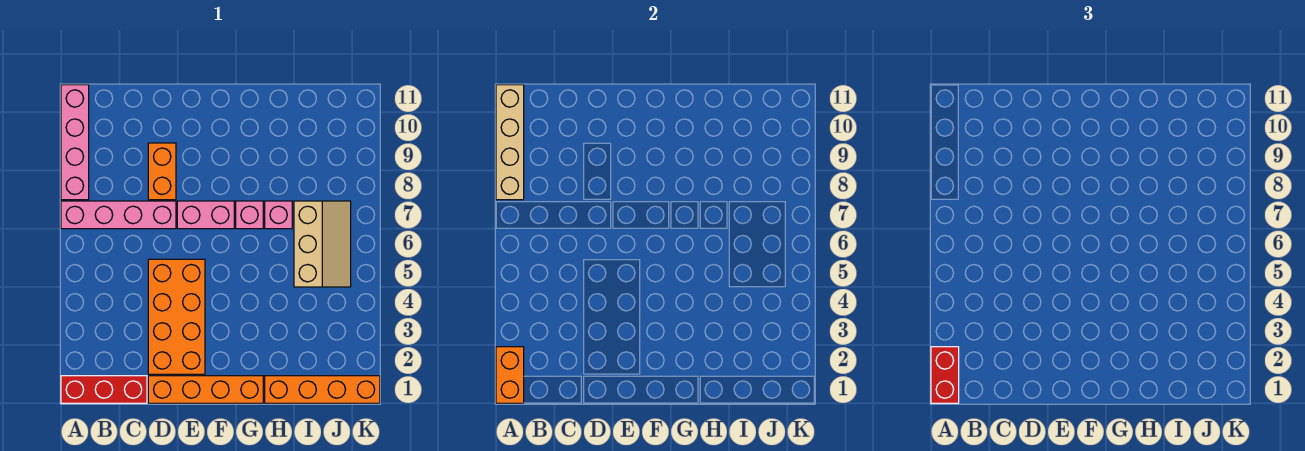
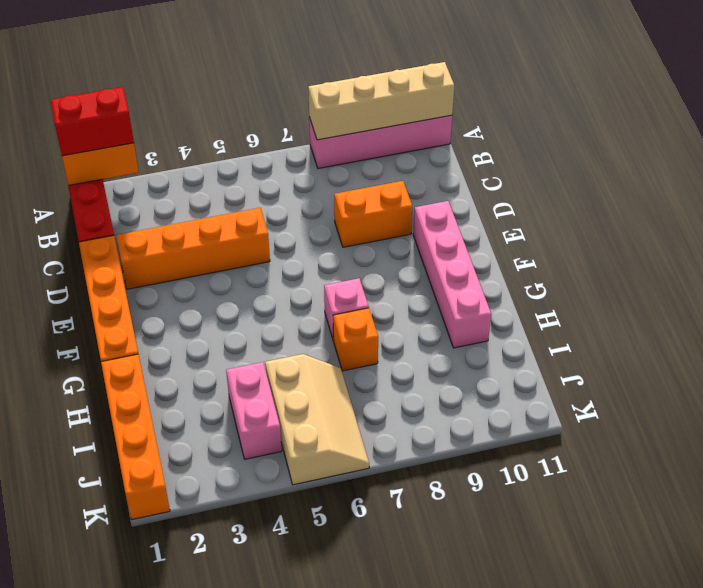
pink brick A7:D7 level 1 -> pink brick E10:H10 level 1
orange brick D2:E5 level 1 -> orange brick D2:D5 level 1
pink brick E7:F7 level 1 -> pink brick I4:J4 level 1
pink brick H7 level 1 -> orange brick H7 level 1
tan slope I5:J7 level 1 top I -> tan slope I5:K6 level 1 top 5

